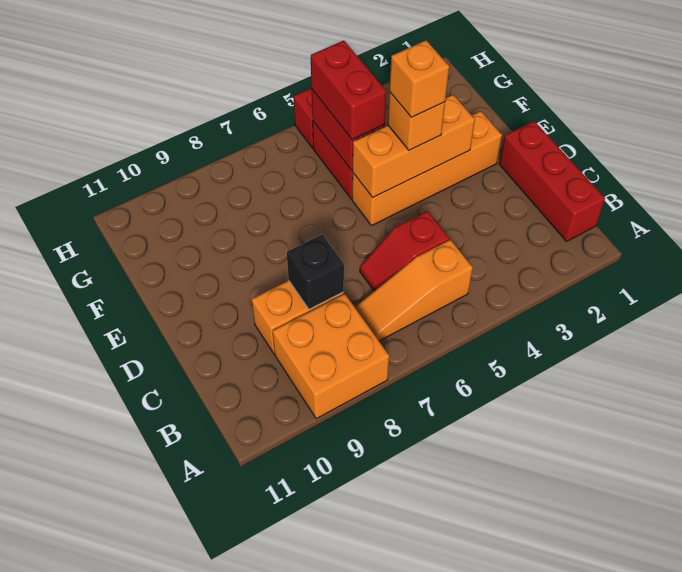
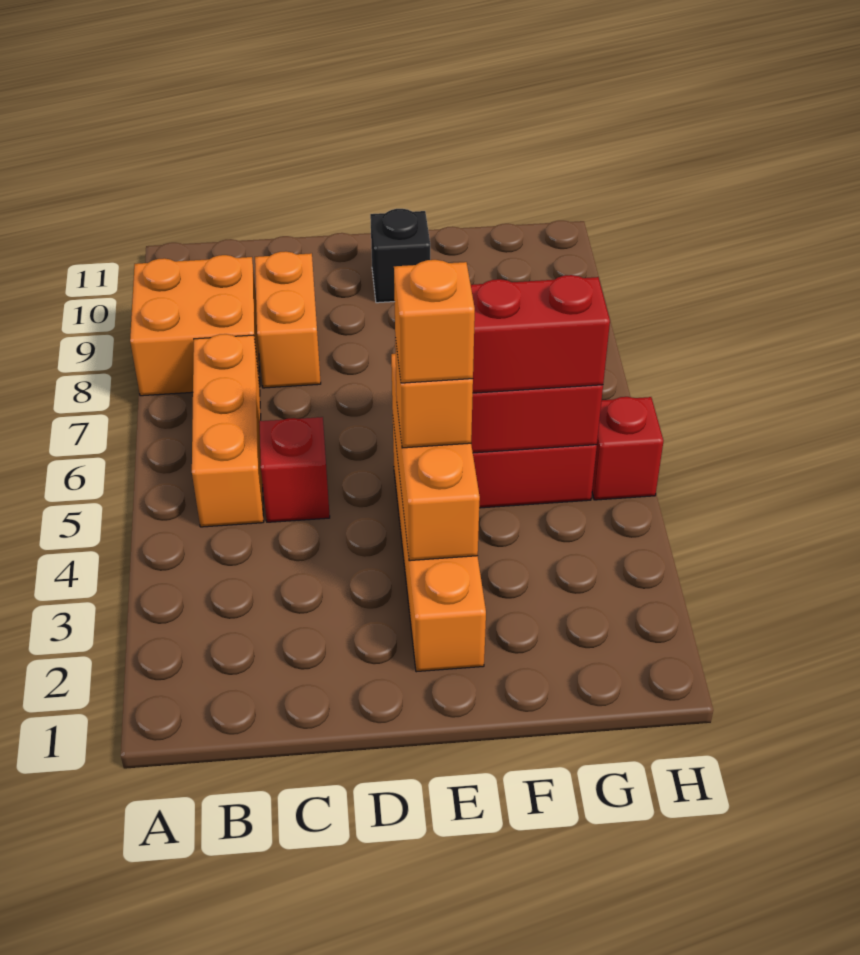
red brick B1:D1 level 1 -> none
orange slope B5:B7 level 1 top 5 -> orange brick B5:B7 level 1
black brick C8 level 2 -> black brick E10 level 1

